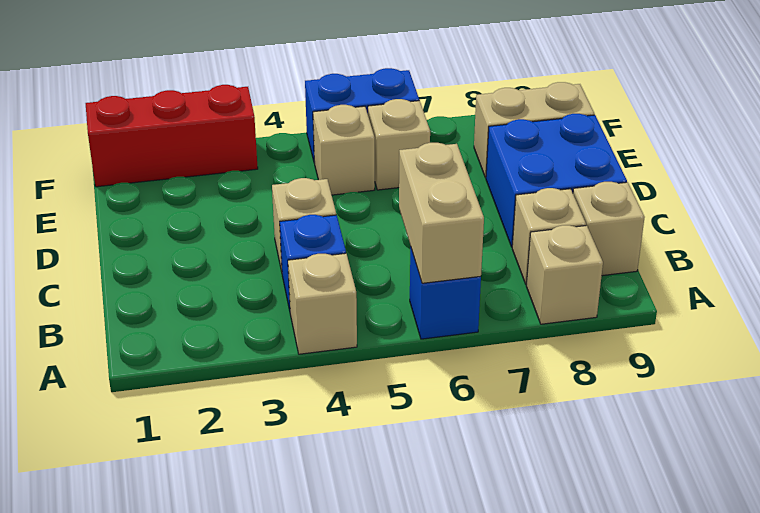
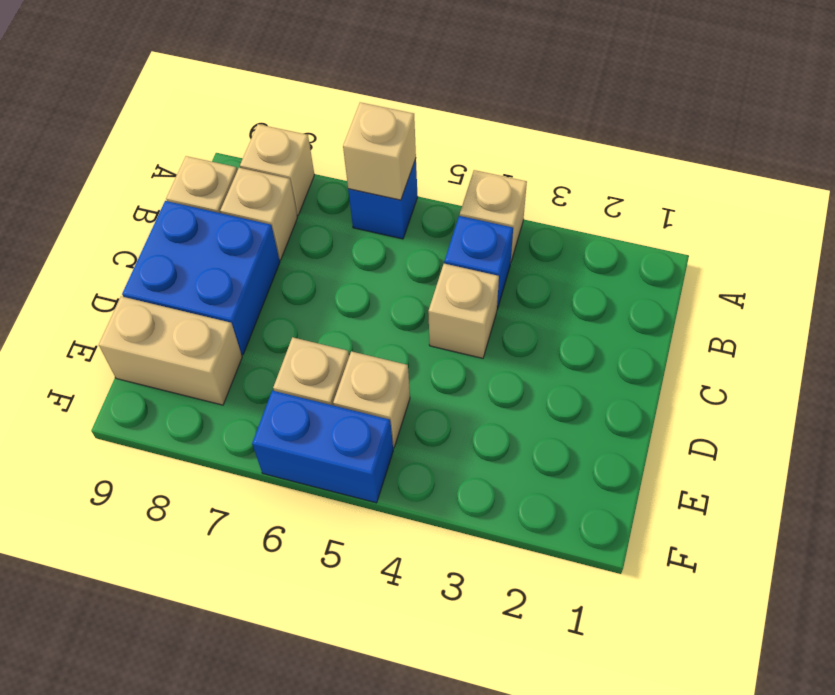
tan brick A6:B6 level 2 -> tan brick A6 level 2
red brick F1:F3 level 1 -> none

